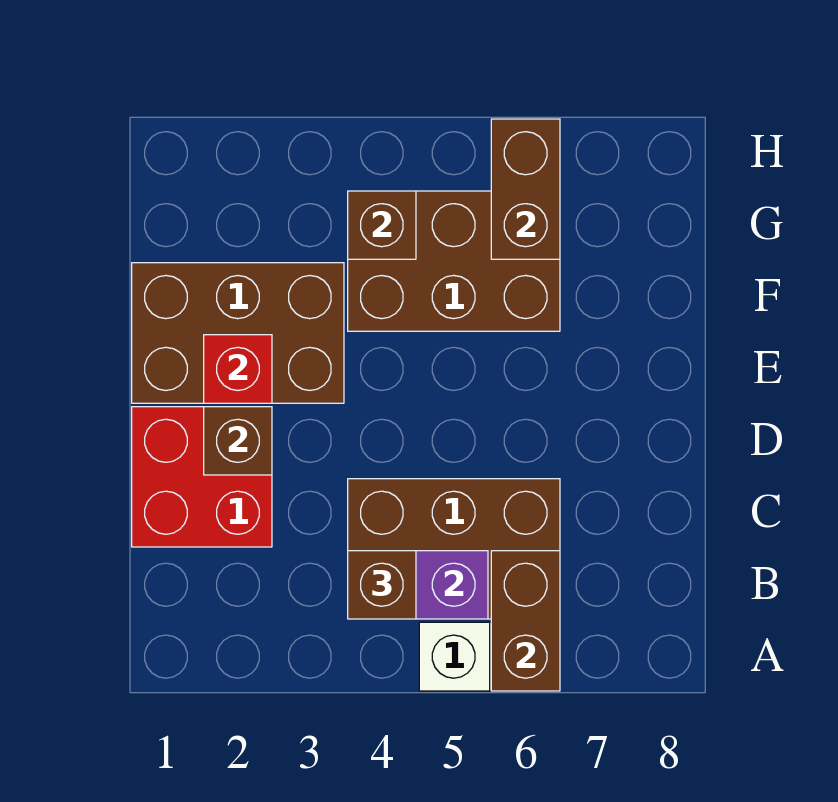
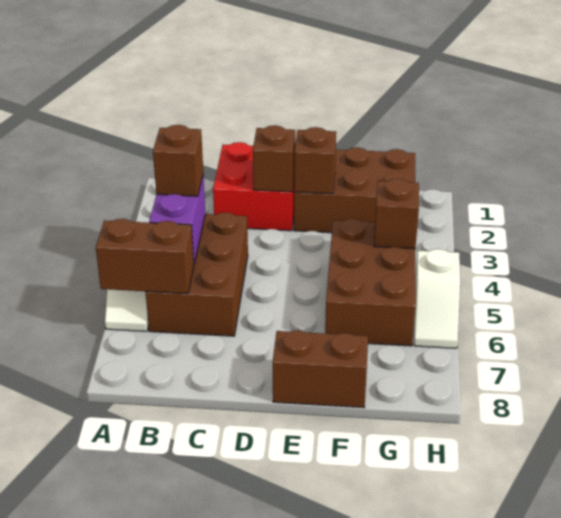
brown brick E1:F3 level 1 -> brown brick E1:G2 level 1
red brick E2 level 2 -> brown brick E2 level 2
brown brick G6:H6 level 2 -> brown brick E8:F8 level 1
none -> white slope H5:H6 level 1 top 5

